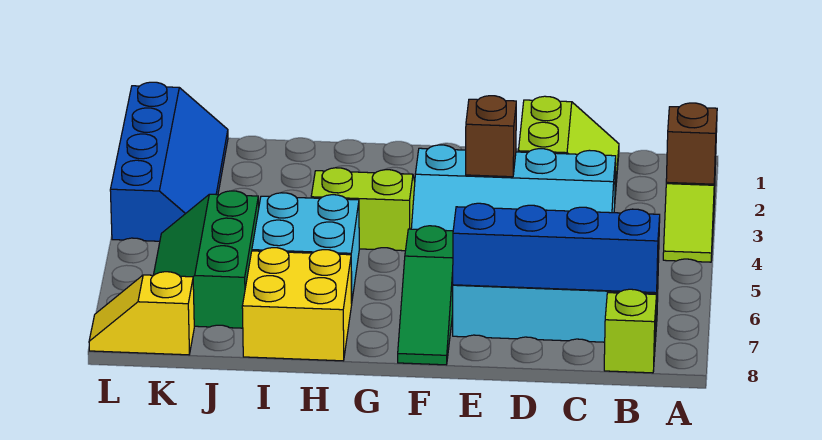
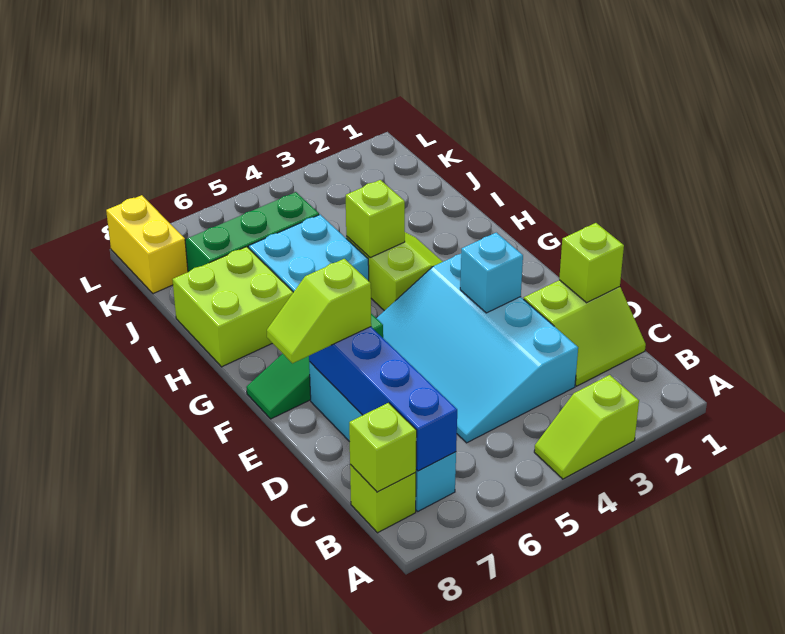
brown brick A3 level 2 -> none
none -> lime brick B8 level 2
none -> lime brick D1 level 2
brown brick E3 level 2 -> cyan brick E3 level 2
none -> lime slope E7:E8 level 3 top 7
none -> lime brick H4 level 2
yellow brick H7:I8 level 1 -> lime brick H7:I8 level 1
blue slope K1:L4 level 1 top L -> none
yellow slope K8:L8 level 1 top K -> yellow brick K8:L8 level 1

